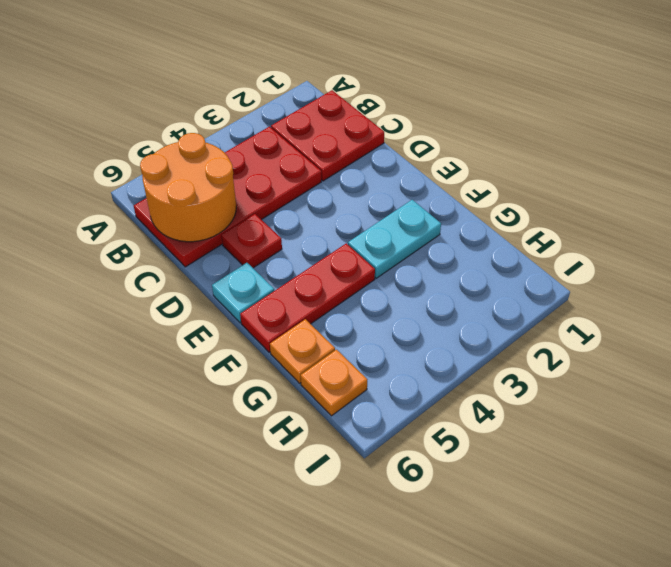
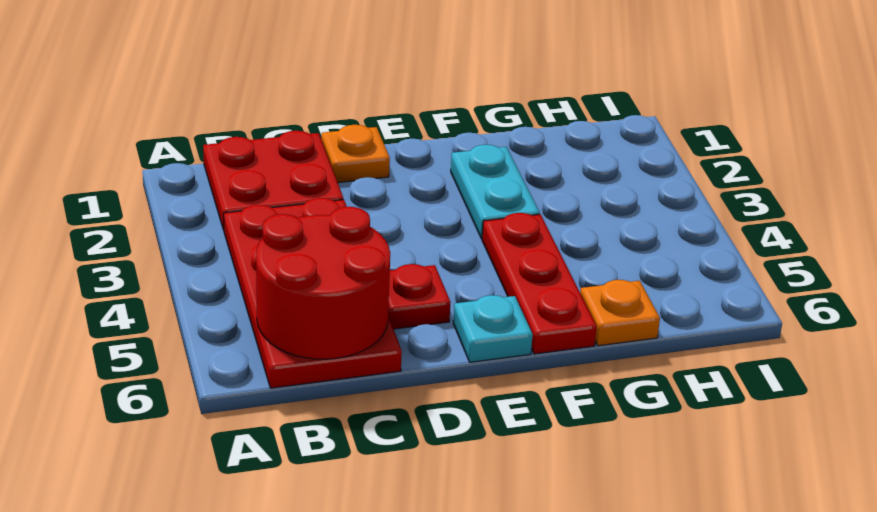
orange round brick B5:C6 level 2 -> red round brick B5:C6 level 2
orange plate H6 level 1 -> orange plate D1 level 1

